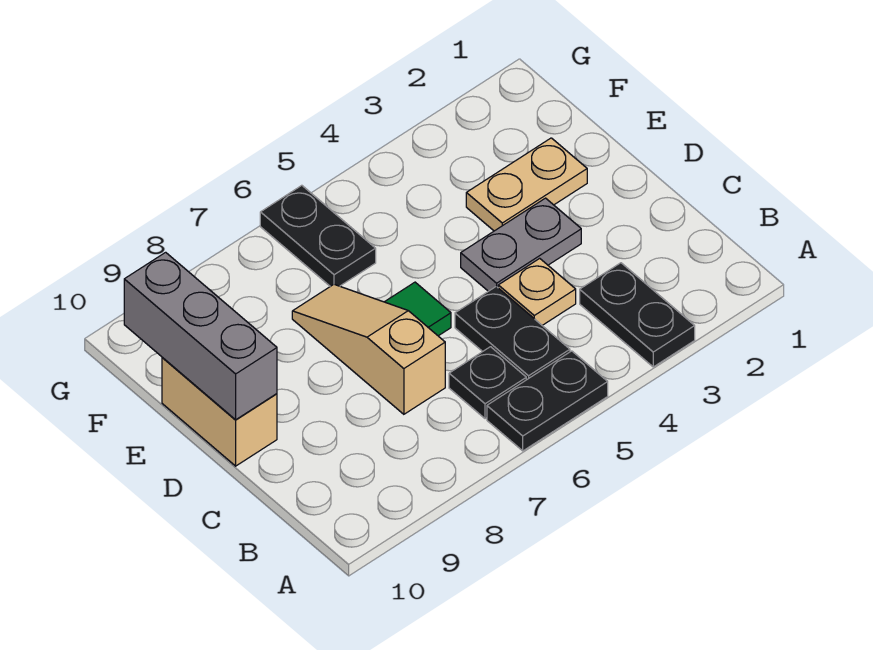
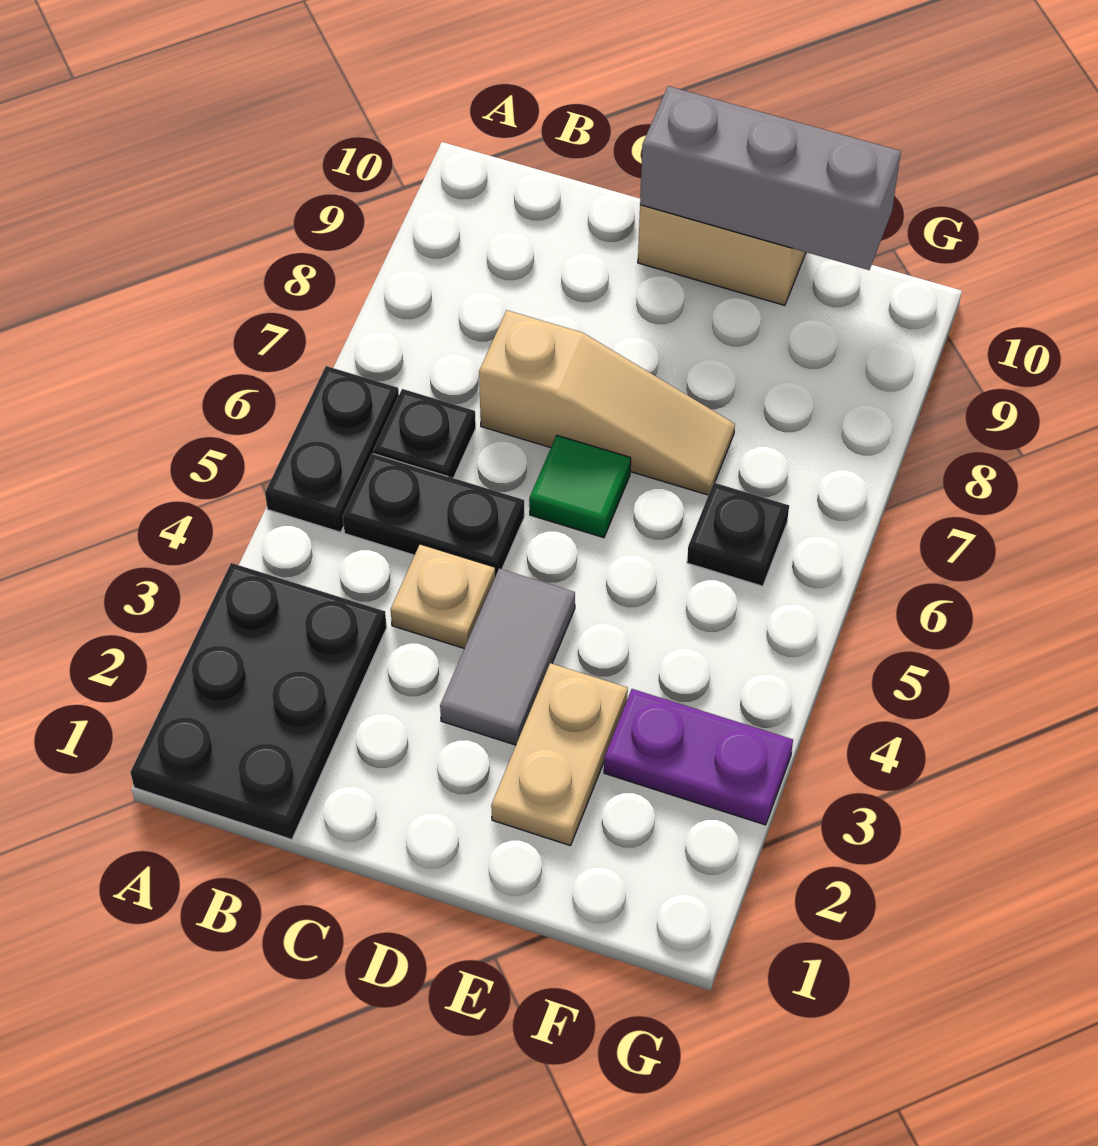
black plate A3:B3 level 1 -> black plate A1:B3 level 1
grey plate D3:D4 level 1 -> grey tile D3:D4 level 1
none -> purple plate F3:G3 level 1
black plate F6:G6 level 1 -> black plate F6 level 1

